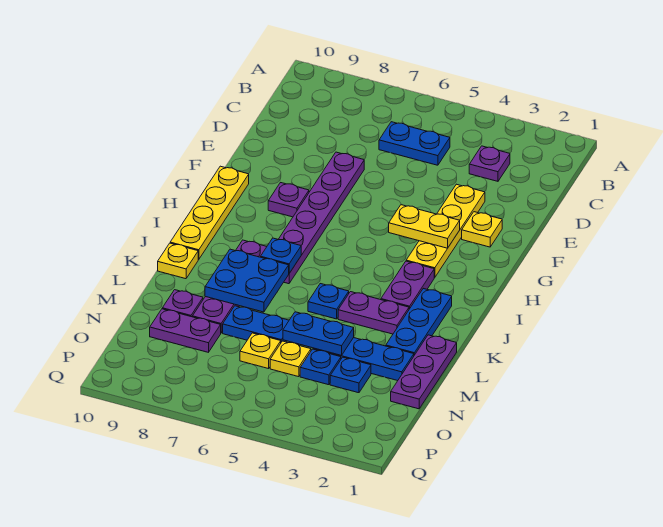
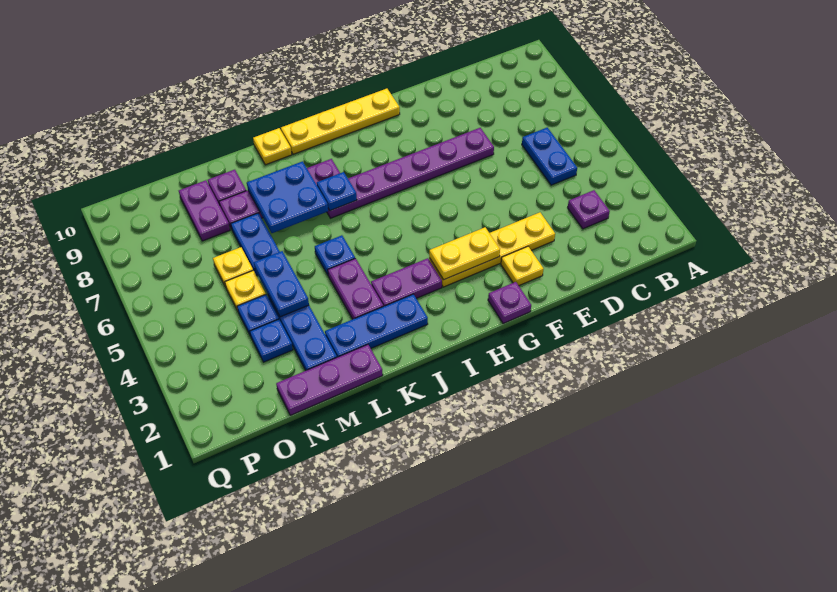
yellow plate G3:G4 level 2 -> yellow plate G3:H3 level 2
purple plate G8 level 1 -> purple plate G1 level 1

